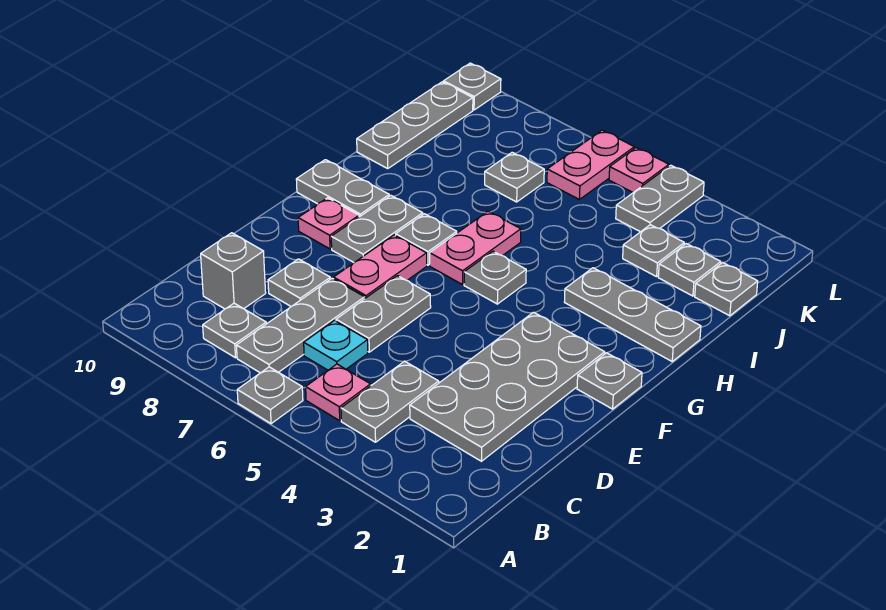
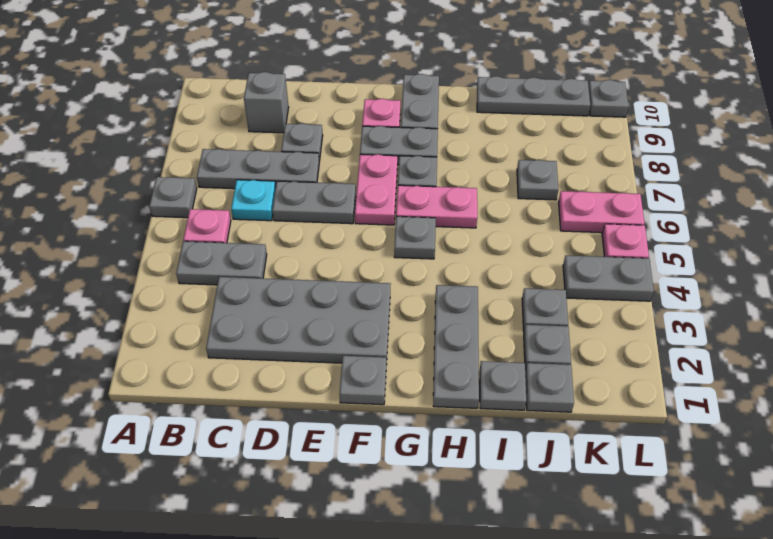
grey plate B8 level 1 -> grey plate I1 level 1
pink plate E7:F7 level 1 -> pink plate F6:F7 level 1

